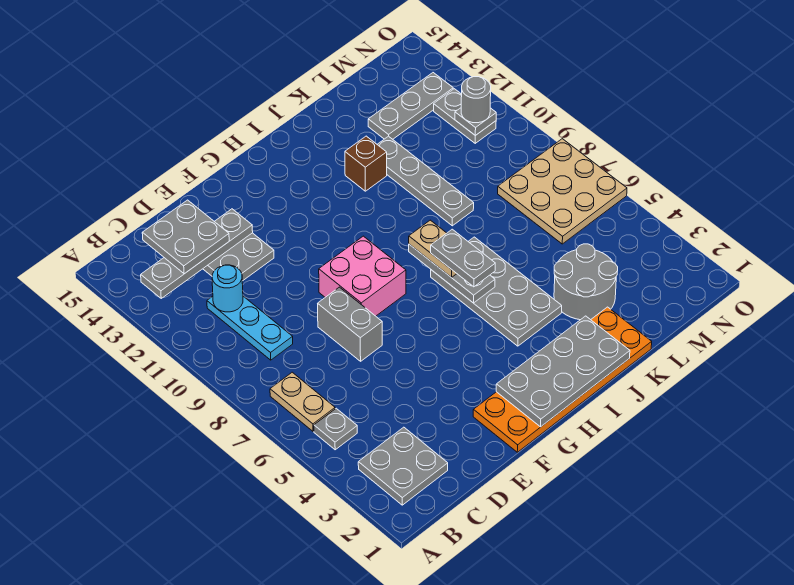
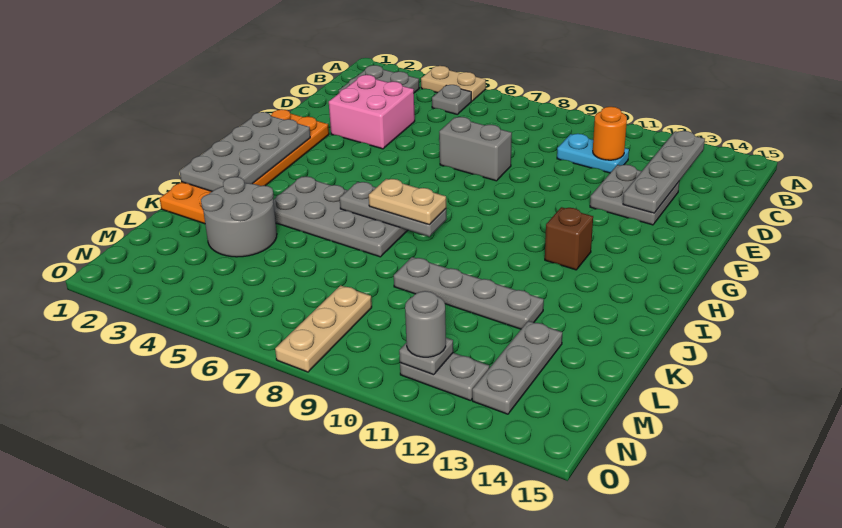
tan plate B6:B7 level 1 -> tan plate A4:A5 level 1
cyan plate C9:C11 level 1 -> cyan plate C10:C11 level 1
cyan round brick C11 level 2 -> orange round brick C11 level 2
grey plate C13:D14 level 3 -> none
pink brick F8:G9 level 1 -> pink brick D3:E4 level 1
grey plate I6:I7 level 4 -> none
brown brick J12 level 1 -> brown brick H12 level 1
tan plate M6:O8 level 1 -> tan plate M8:O8 level 1

